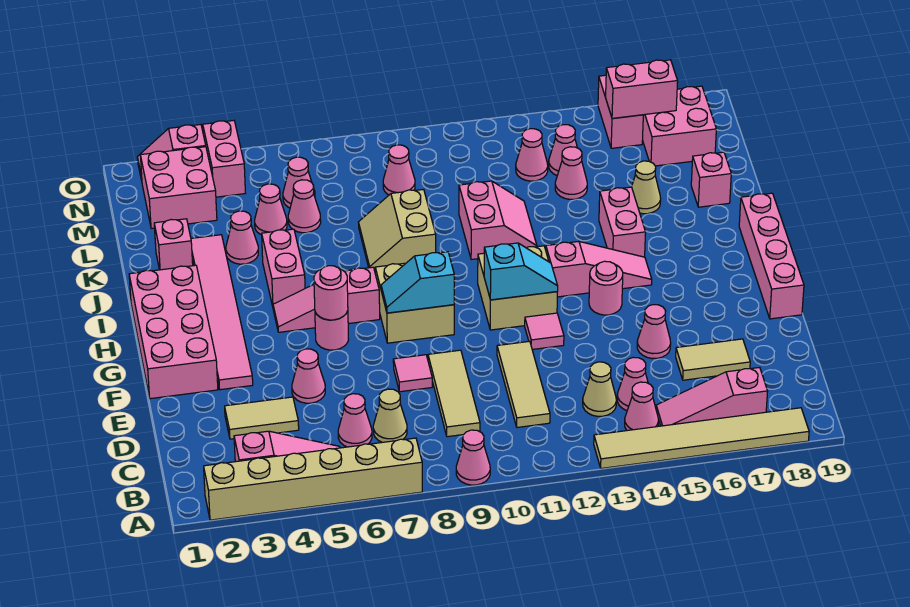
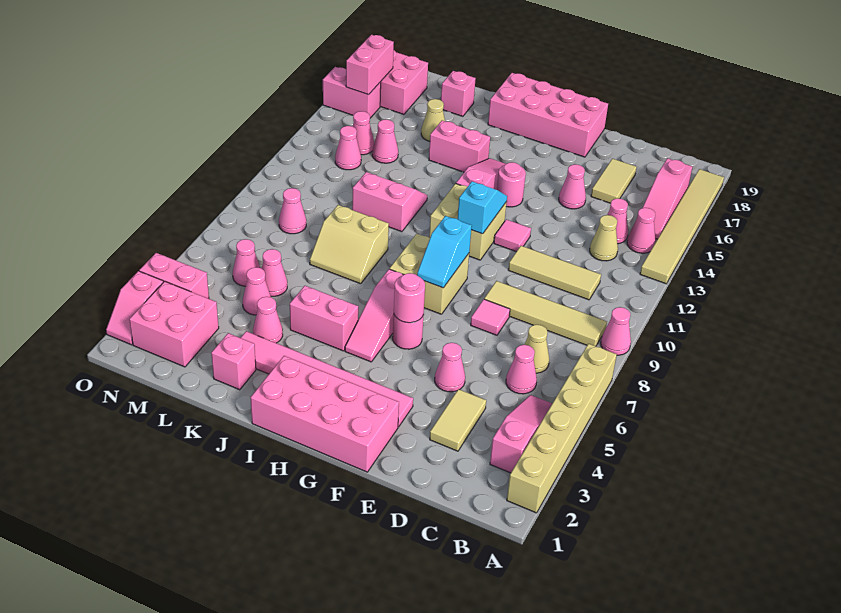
tan tile C9:E9 level 1 -> tan tile B9:E9 level 1
pink brick F19:I19 level 1 -> pink brick F18:I19 level 1

